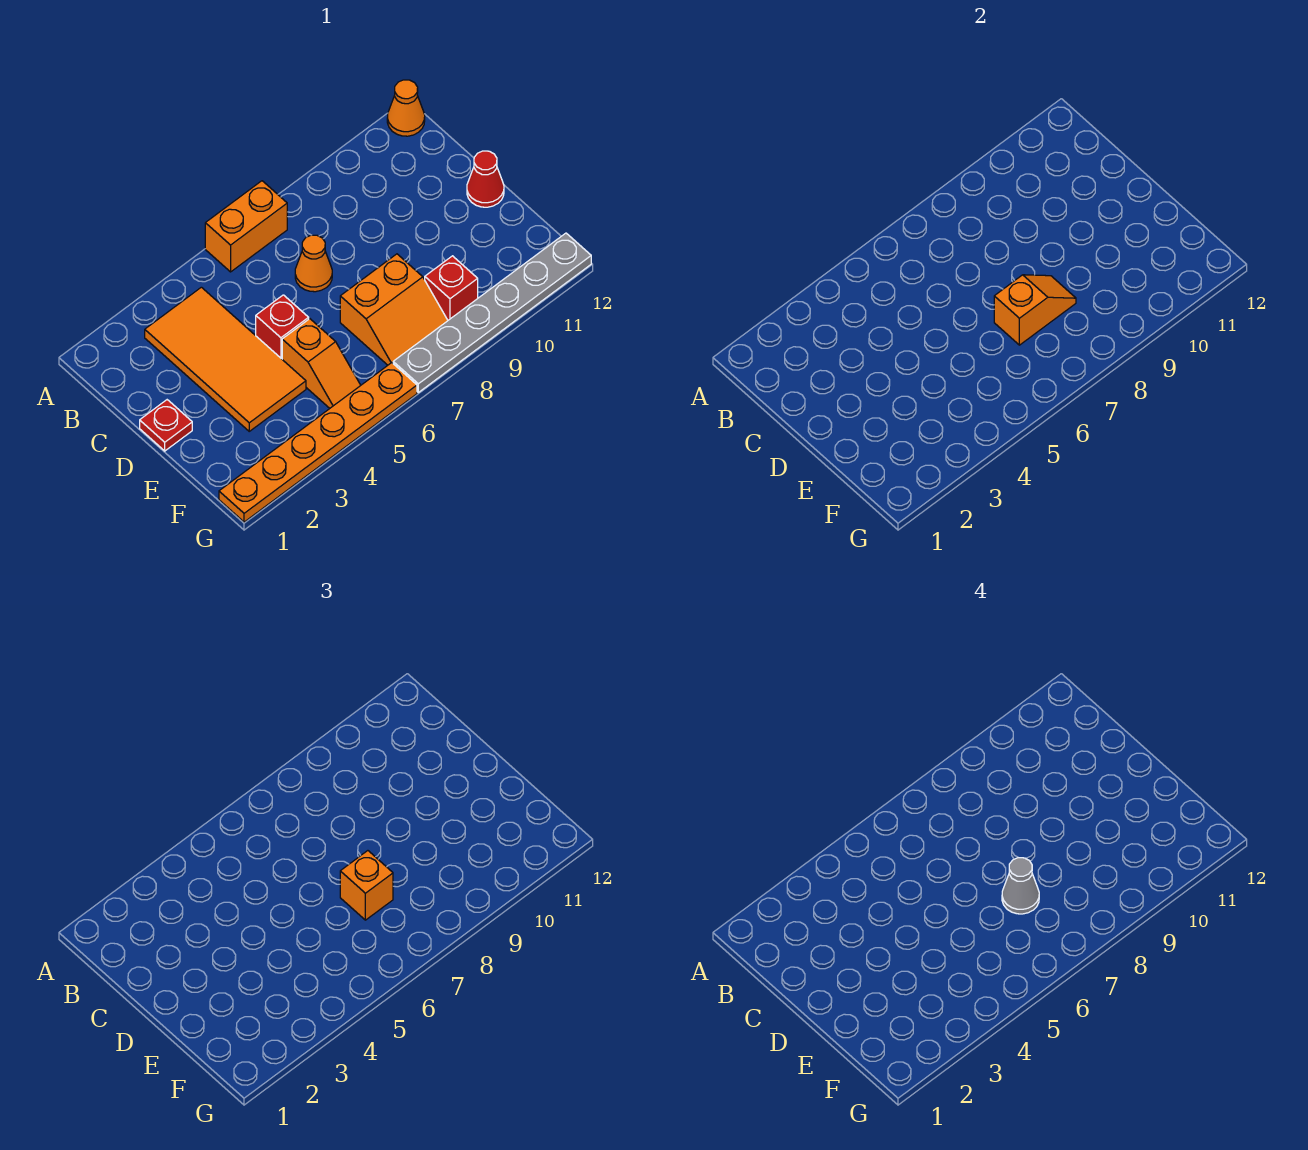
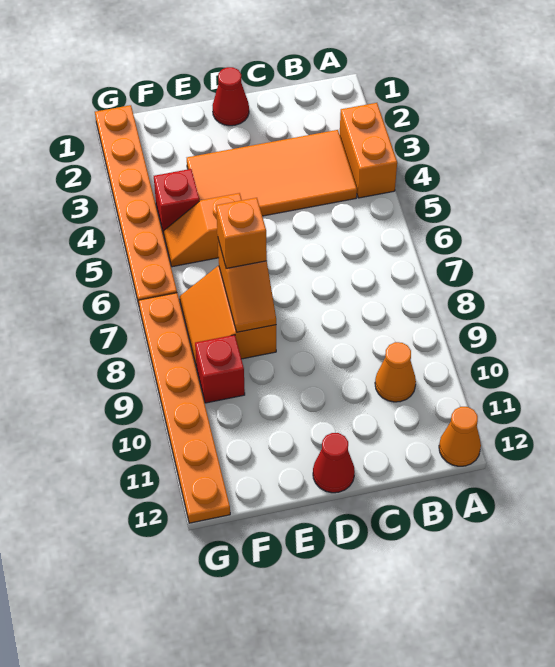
orange brick A6:A7 level 1 -> orange brick A3:A4 level 1
orange cone C7 level 1 -> orange cone B10 level 1
red plate D1 level 1 -> red cone D1 level 1
red brick D5 level 1 -> red brick F4 level 1
grey cone E7 level 4 -> none
grey plate G7:G12 level 1 -> orange plate G7:G12 level 1

